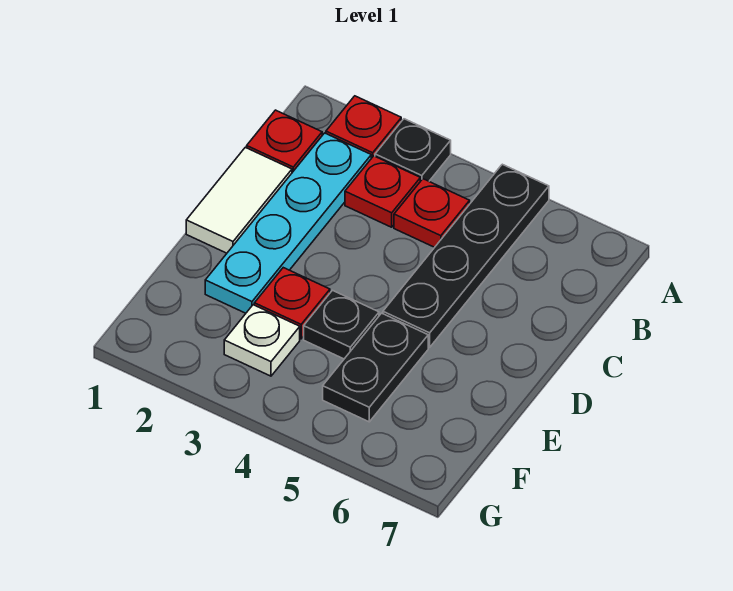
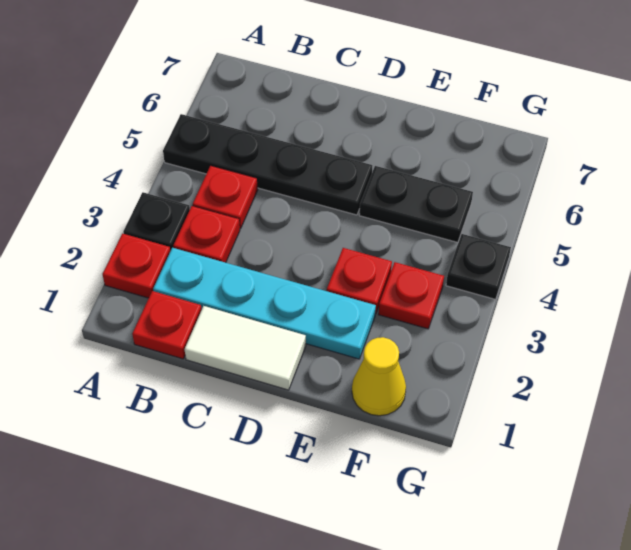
black plate E4 level 1 -> black plate G4 level 1
none -> yellow cone F1 level 1
white plate F3 level 1 -> red plate F3 level 1

